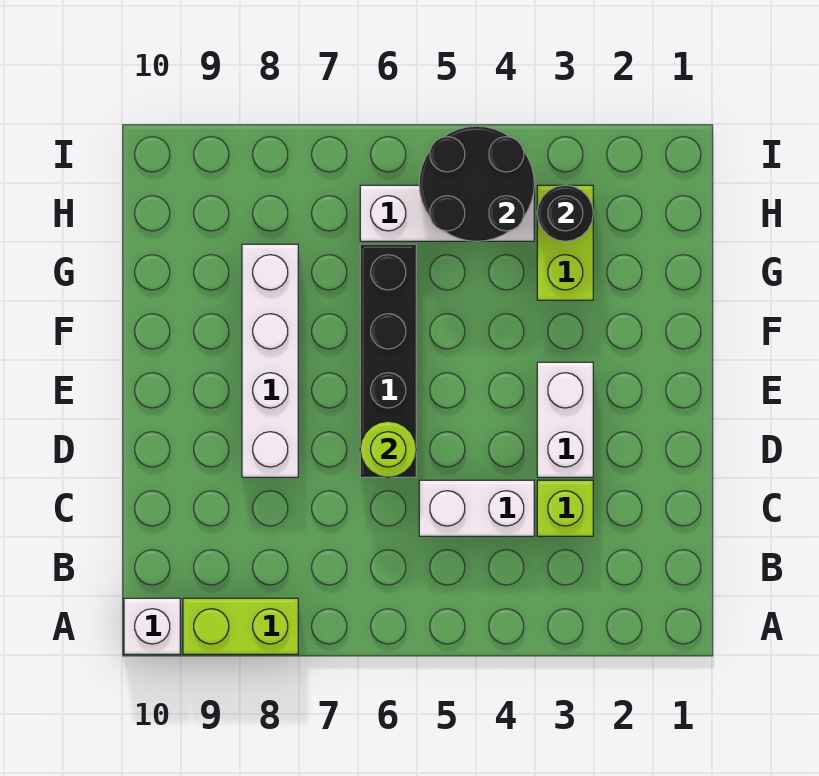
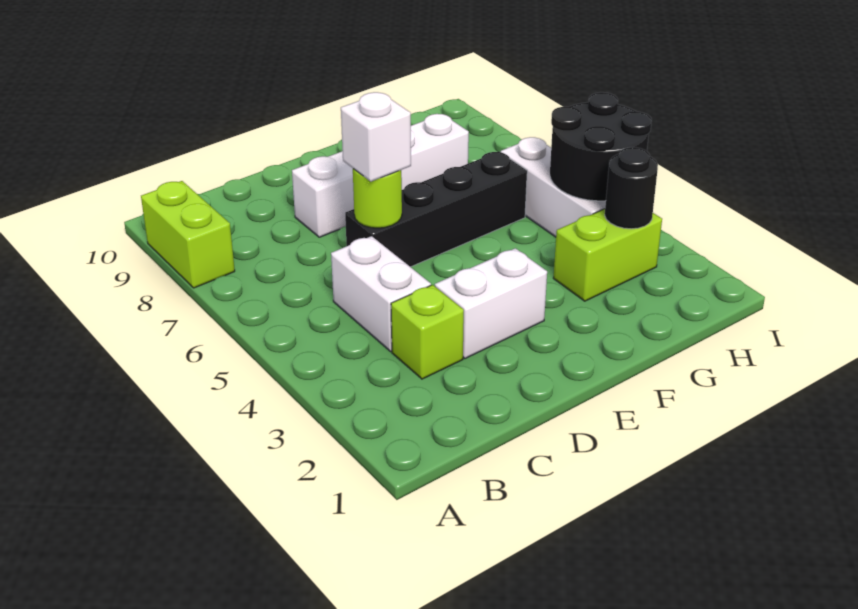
white brick A10 level 1 -> white brick D6 level 3

